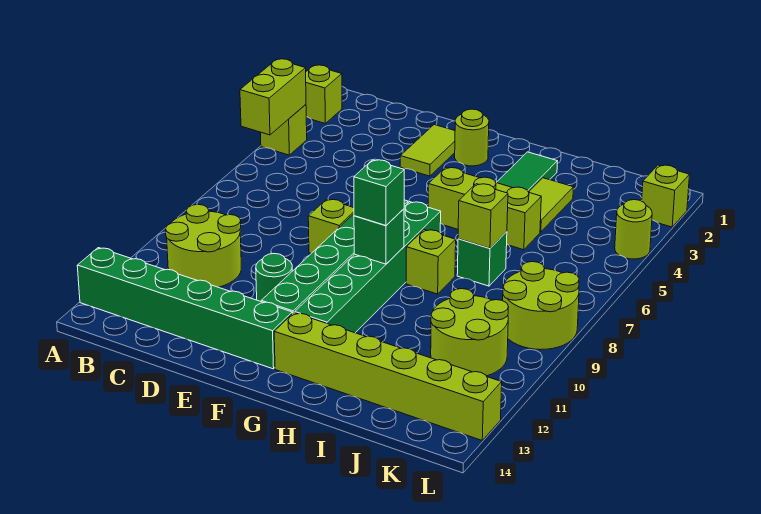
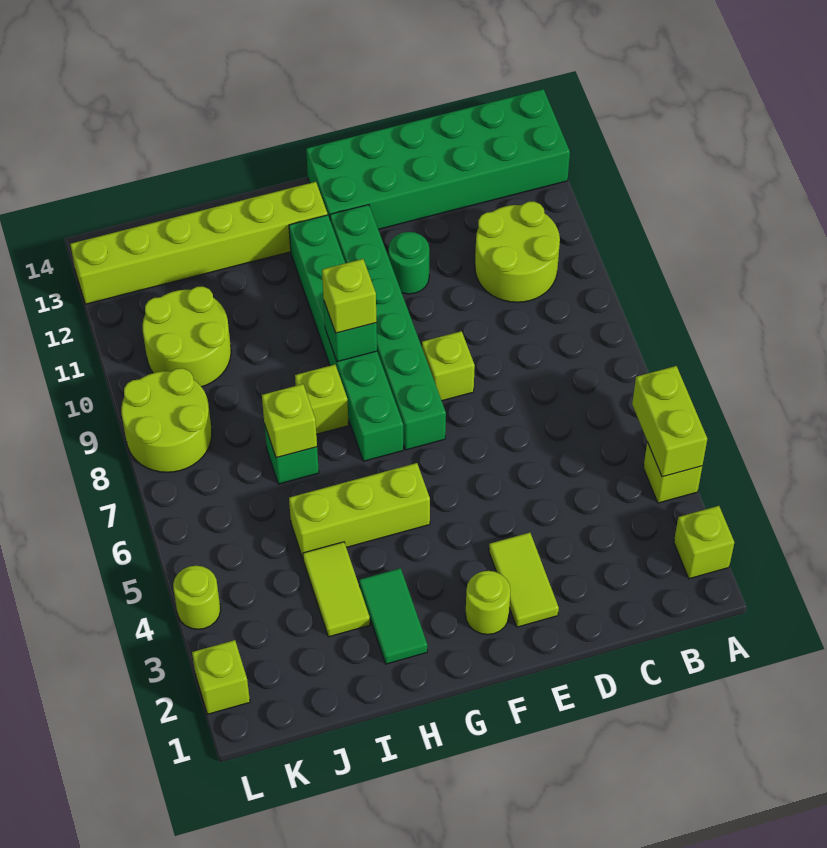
green brick A13:F13 level 1 -> green brick A13:F14 level 1
green brick G9 level 3 -> lime brick G9 level 3

